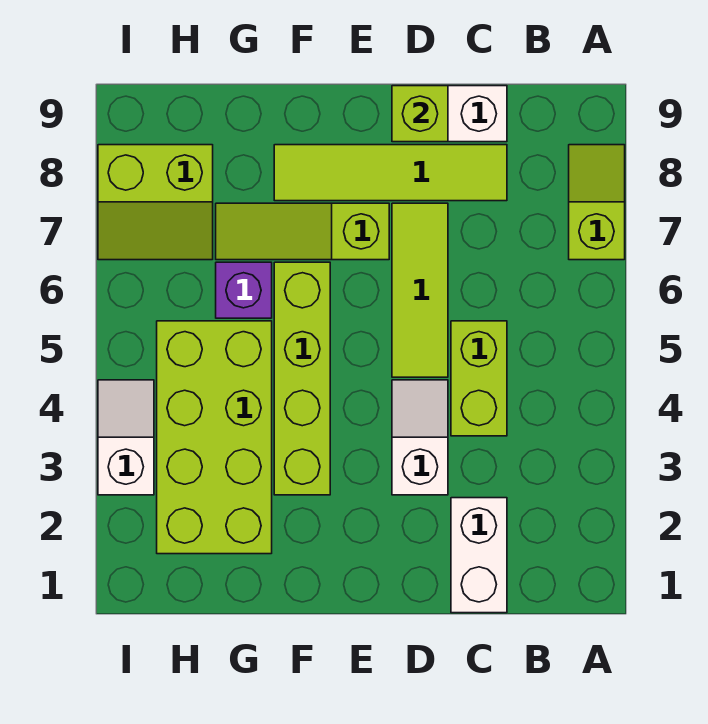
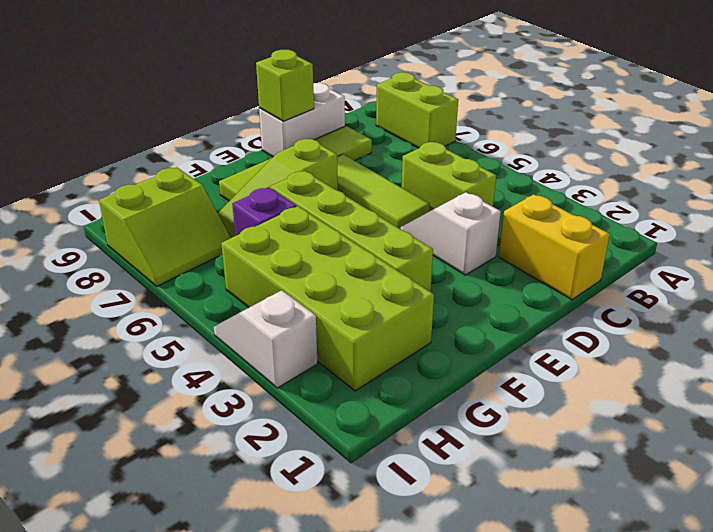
lime slope A7:A8 level 1 top 7 -> lime brick A7:A8 level 1
white brick C1:C2 level 1 -> yellow brick C1:C2 level 1

